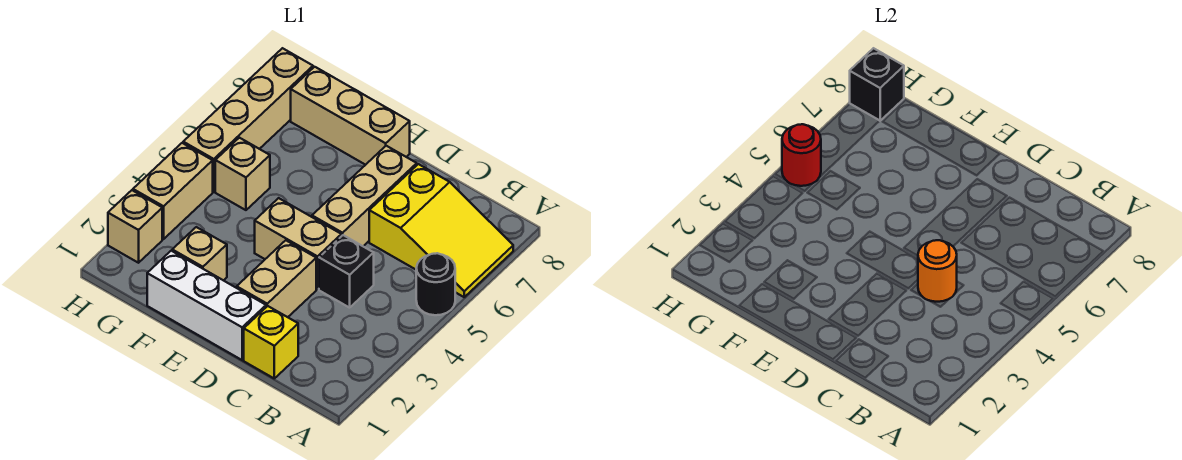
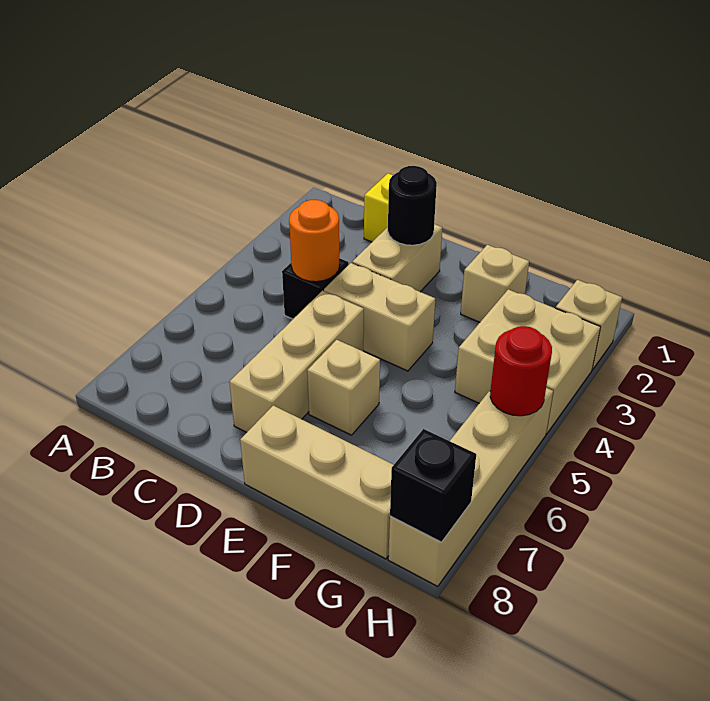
black round brick A5 level 1 -> black round brick D2 level 2
yellow slope A6:C7 level 1 top C -> none
white brick D1:F1 level 1 -> none
tan brick G5 level 1 -> tan brick E6 level 1
tan brick H3:H4 level 1 -> tan brick G3:H4 level 1

